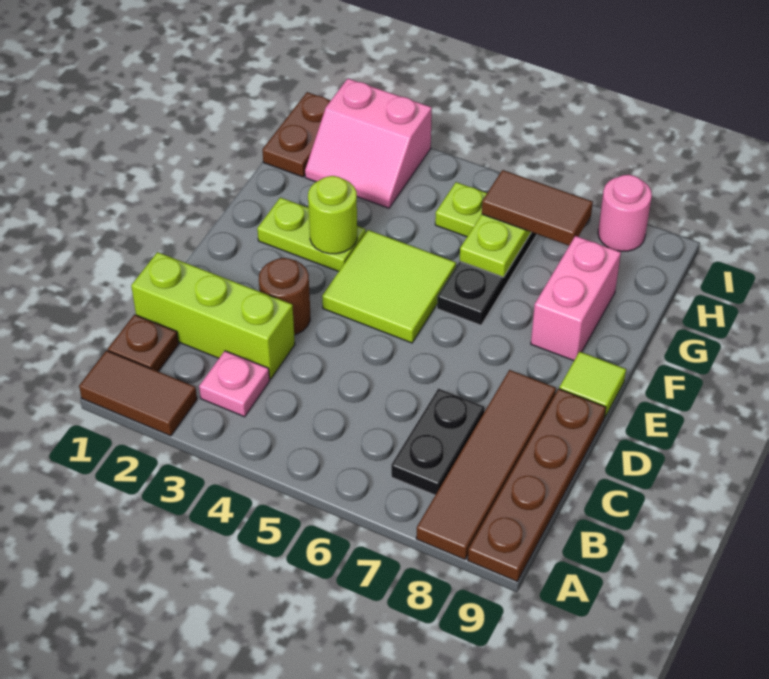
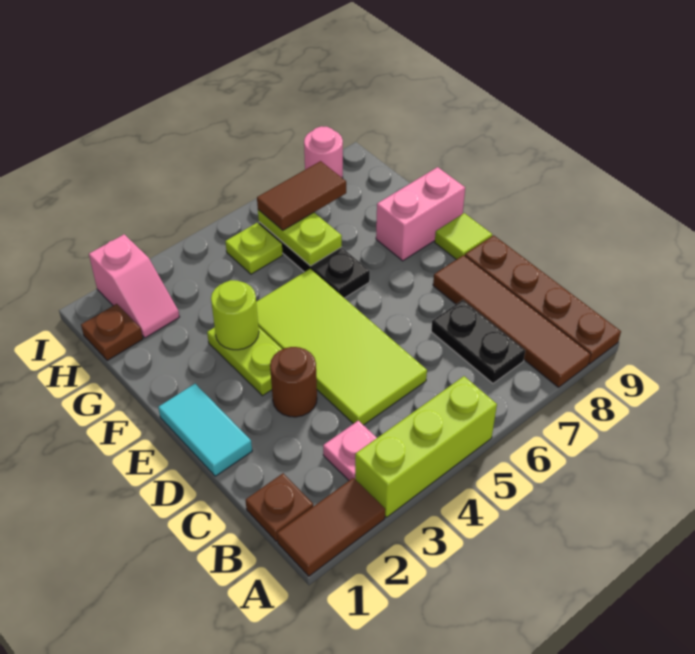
lime brick C1:C3 level 1 -> lime brick A3:A5 level 1
none -> cyan tile D1:E1 level 1
lime tile E4:F5 level 1 -> lime tile C4:F5 level 1
lime plate F2:F3 level 1 -> lime plate E3:F3 level 1
pink brick F8:G8 level 1 -> pink brick F8:F9 level 1
brown plate H1:I1 level 1 -> brown plate H1 level 1
pink slope H2:I3 level 1 top I -> pink slope H2:I2 level 1 top I

